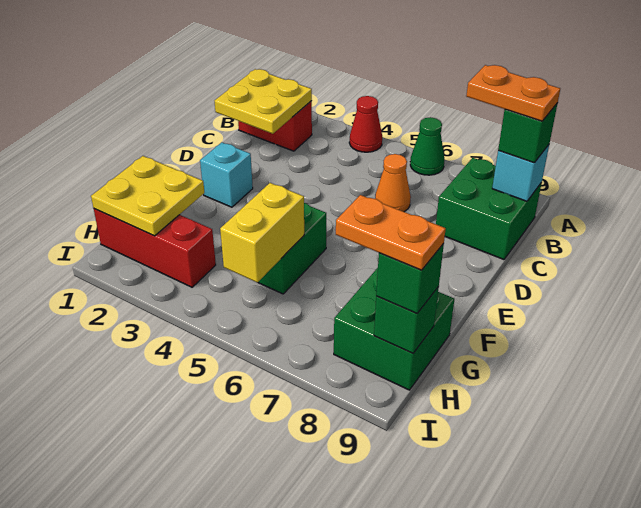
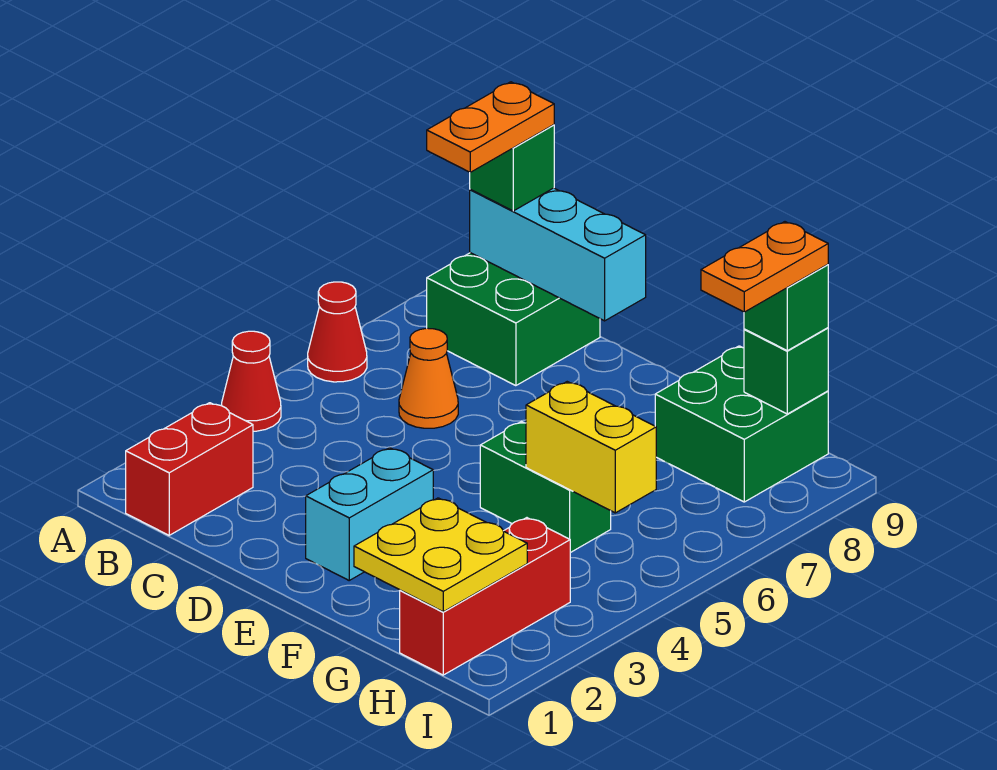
green cone A6 level 1 -> red cone A6 level 1
yellow plate B1:C2 level 2 -> none
cyan brick B9 level 2 -> cyan brick B9:D9 level 2
cyan brick E2 level 1 -> cyan brick E2:E3 level 1

